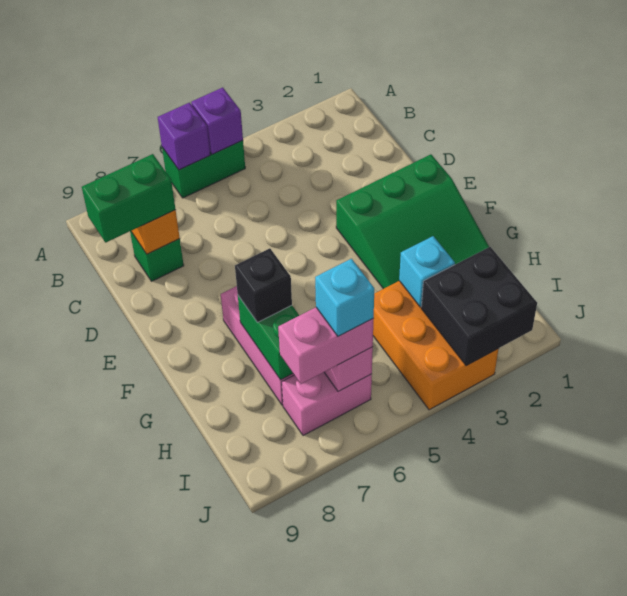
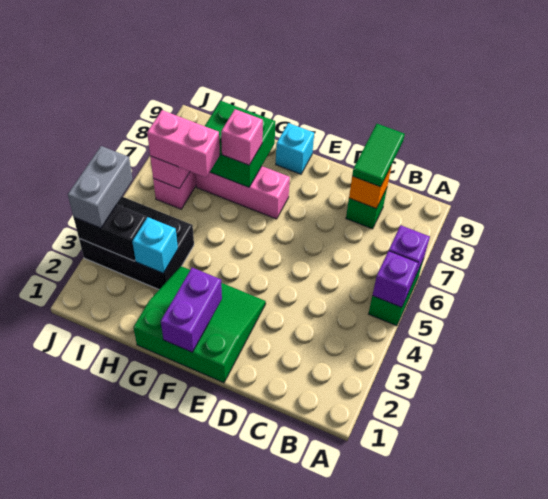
green brick C8:C9 level 3 -> green tile C8:C9 level 3
green slope E1:G3 level 1 top E -> green slope E1:G3 level 1 top 1
none -> purple brick F1:F2 level 2
green brick G7:H7 level 2 -> green brick G7:H8 level 2
black brick G7 level 3 -> pink brick G7 level 3
orange brick H3:J4 level 1 -> black brick H3:J4 level 1
black brick I2:J3 level 2 -> black brick I3:J3 level 2
pink brick I6:I7 level 3 -> pink brick H6:I6 level 3
cyan brick I6 level 4 -> cyan brick F9 level 1
none -> grey brick J3:J4 level 3

